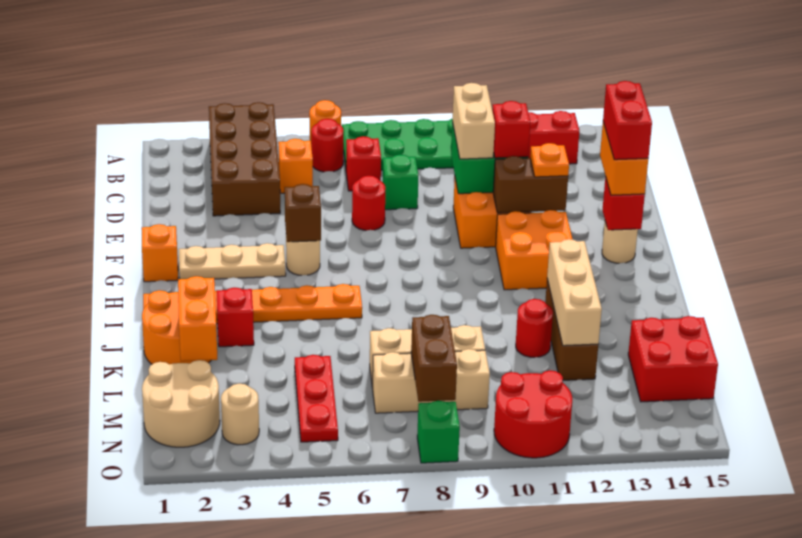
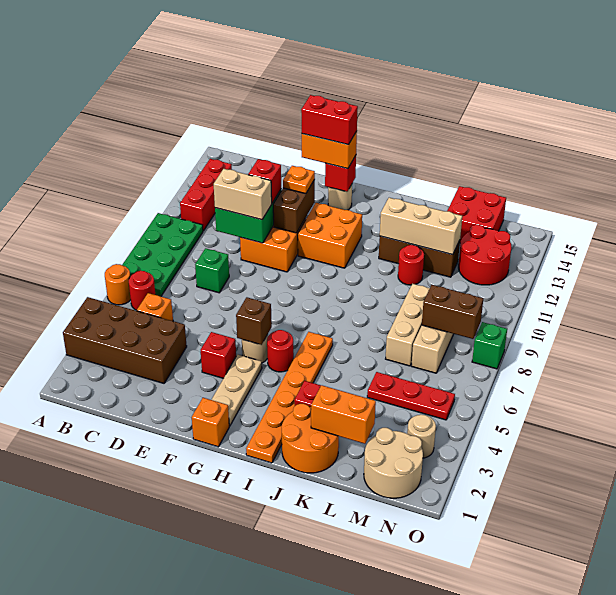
red brick C7 level 1 -> red brick F4 level 1
red round brick E7 level 1 -> red round brick H5 level 1
red round brick N10:O11 level 1 -> red round brick M12:N13 level 1

